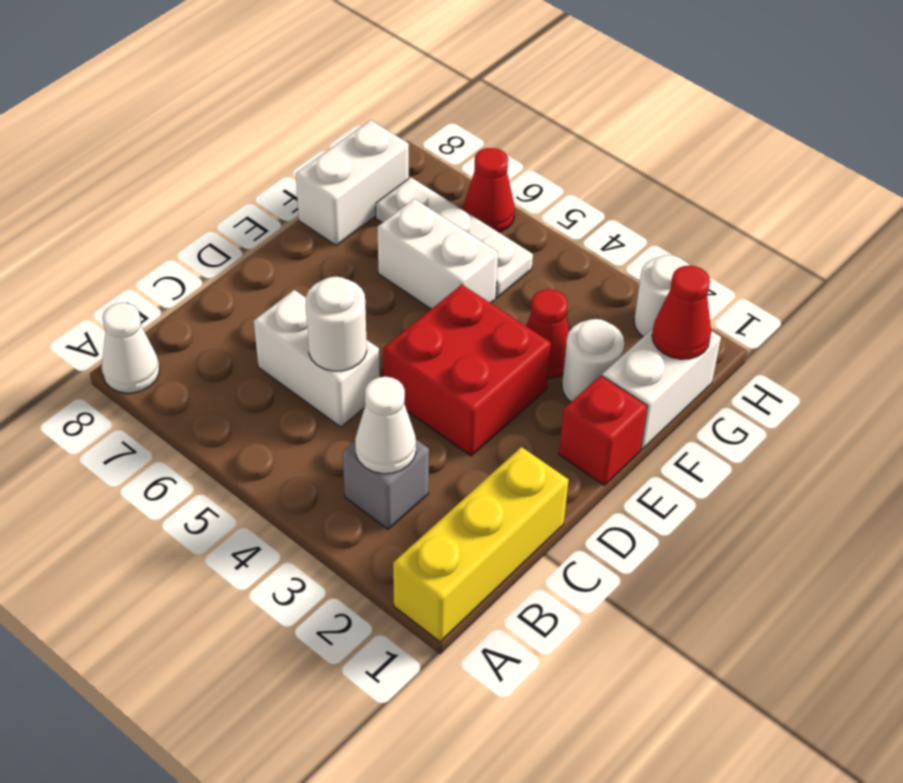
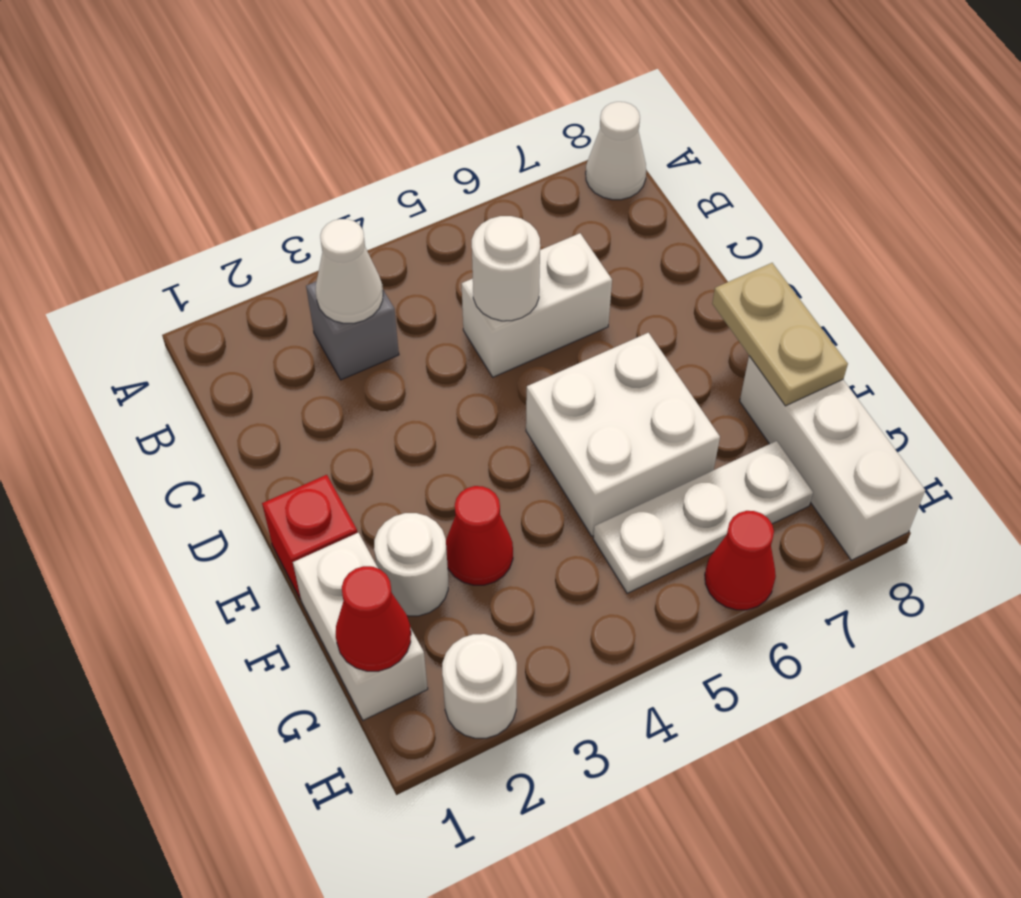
yellow brick A1:C1 level 1 -> none
red brick D3:E4 level 1 -> none
none -> tan plate E8:F8 level 2
white brick F5:F6 level 1 -> white brick E5:F6 level 1
white brick F8:G8 level 1 -> white brick F8:H8 level 1

